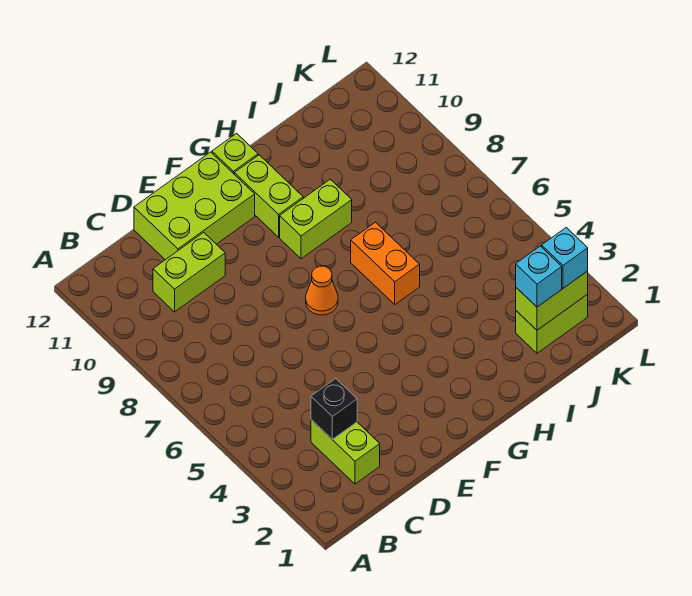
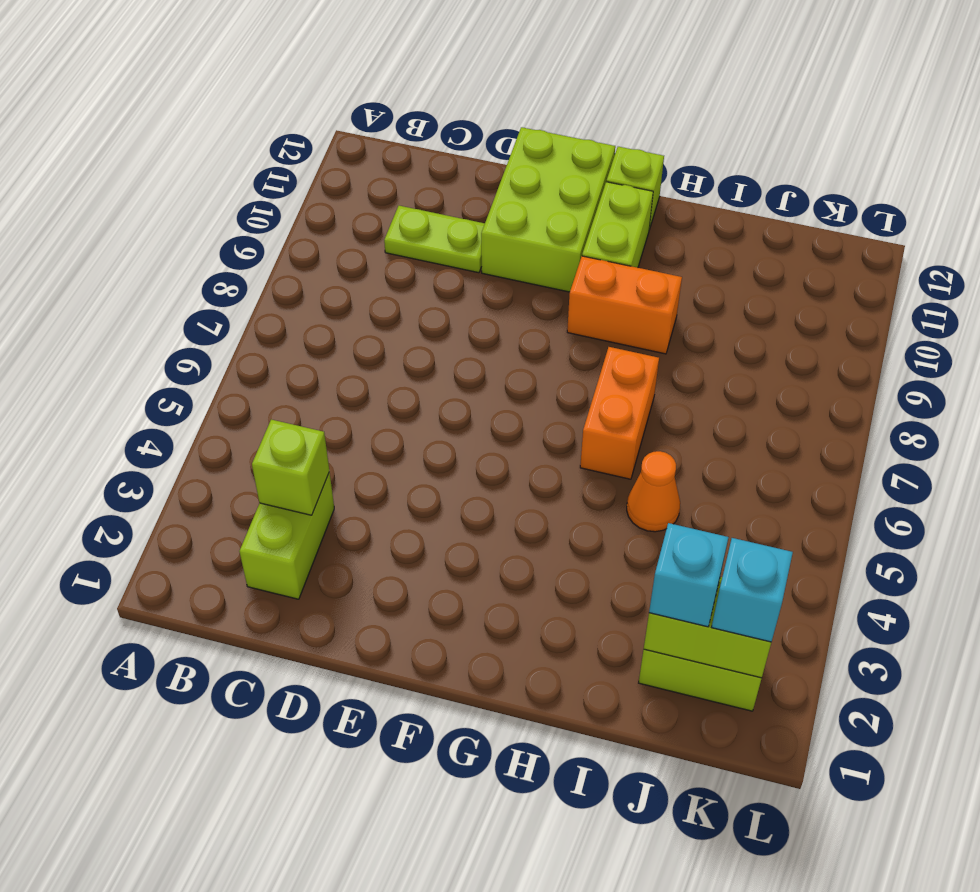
black brick C3 level 2 -> lime brick C3 level 2
lime brick C10:D10 level 1 -> lime plate C10:D10 level 1
lime brick D11:F12 level 1 -> lime brick E10:F12 level 1
orange cone F7 level 1 -> orange cone I5 level 1
lime brick G9:H9 level 1 -> orange brick G9:H9 level 1

